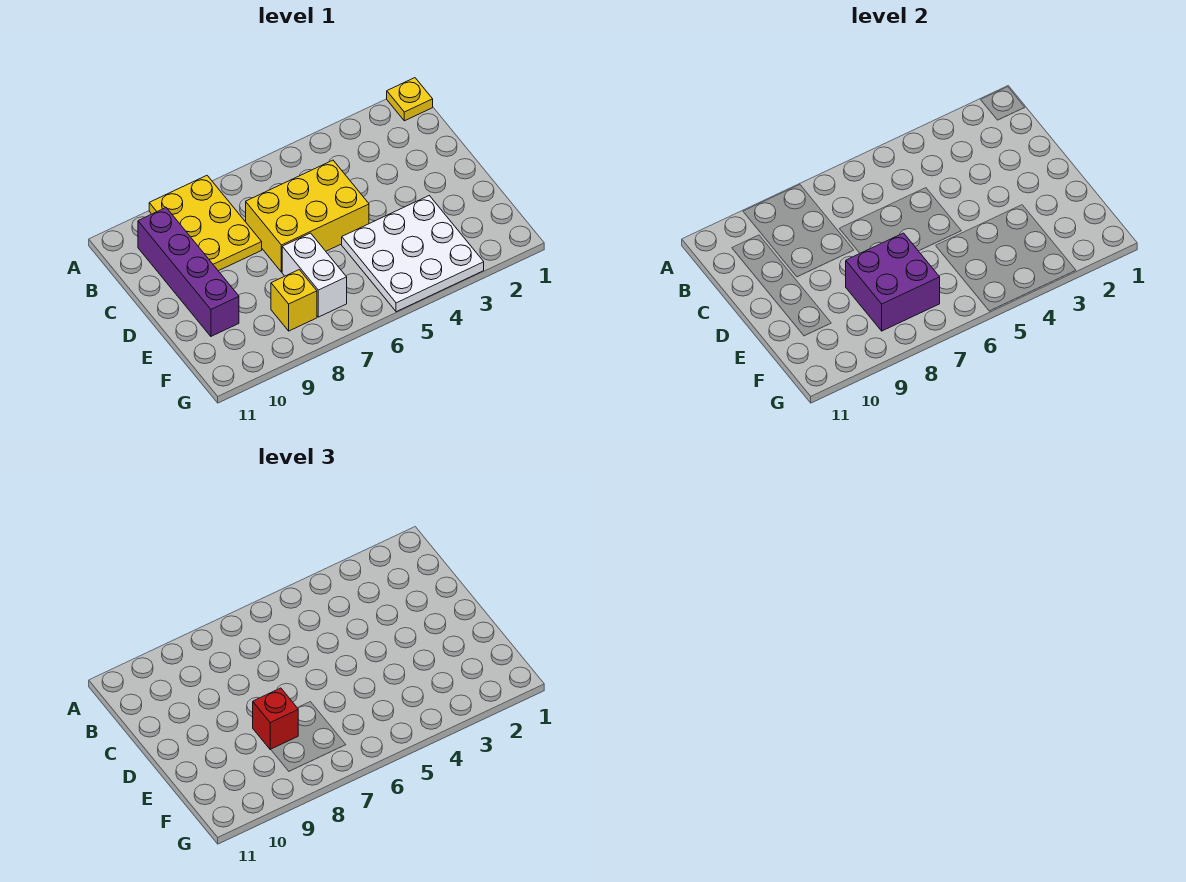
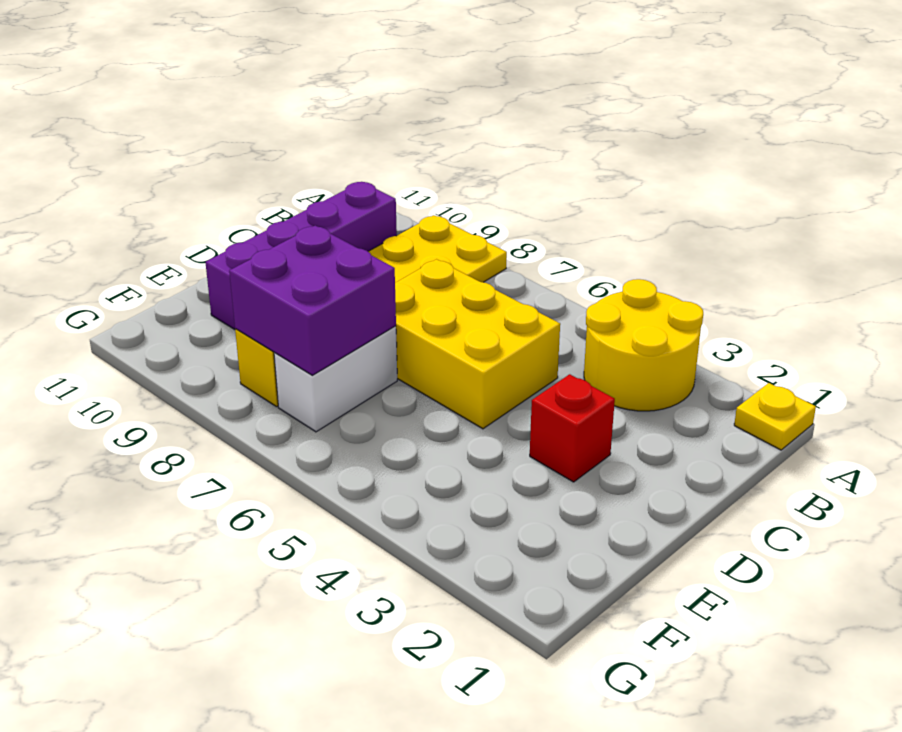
none -> yellow round brick A3:B4 level 1
white plate E3:G5 level 1 -> none
red brick E8 level 3 -> red brick D3 level 1

